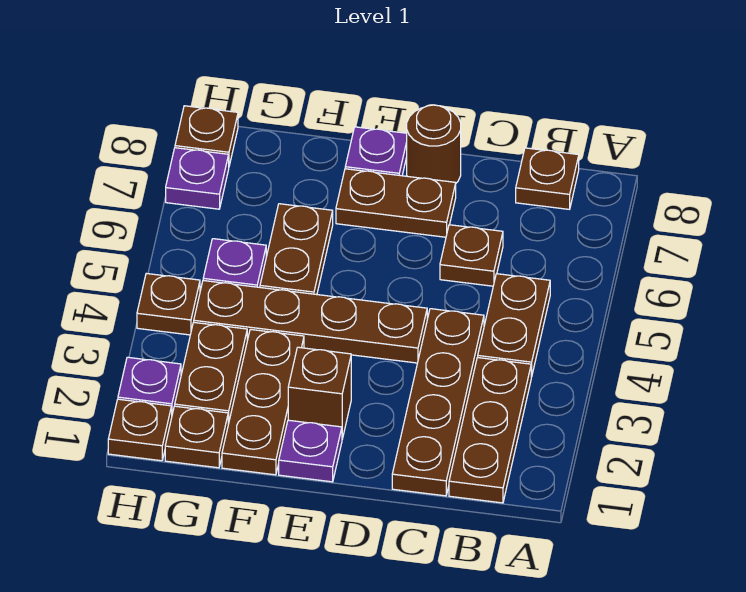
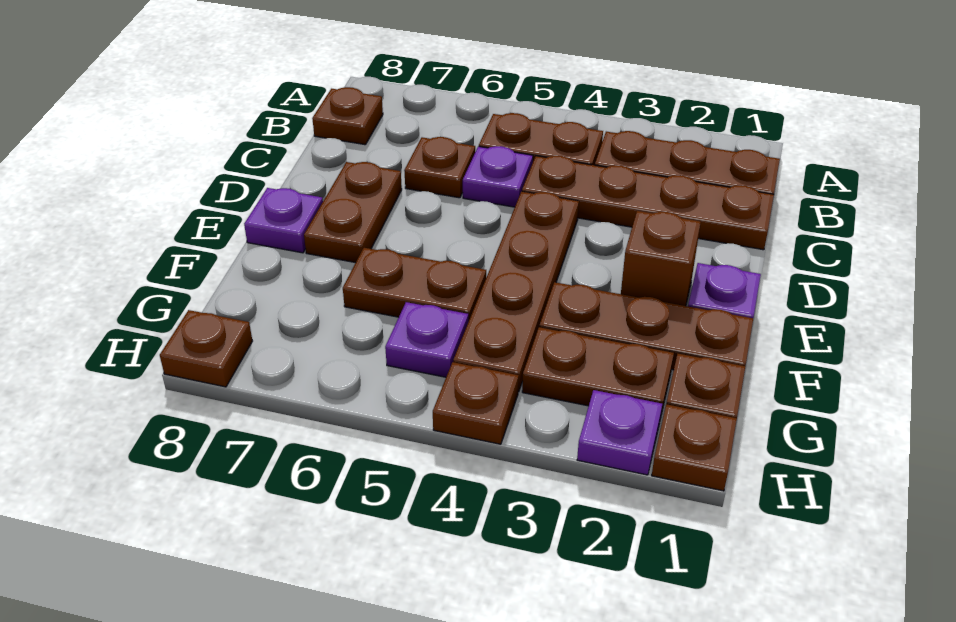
brown round brick D8 level 1 -> none
purple plate H7 level 1 -> purple plate C5 level 1

